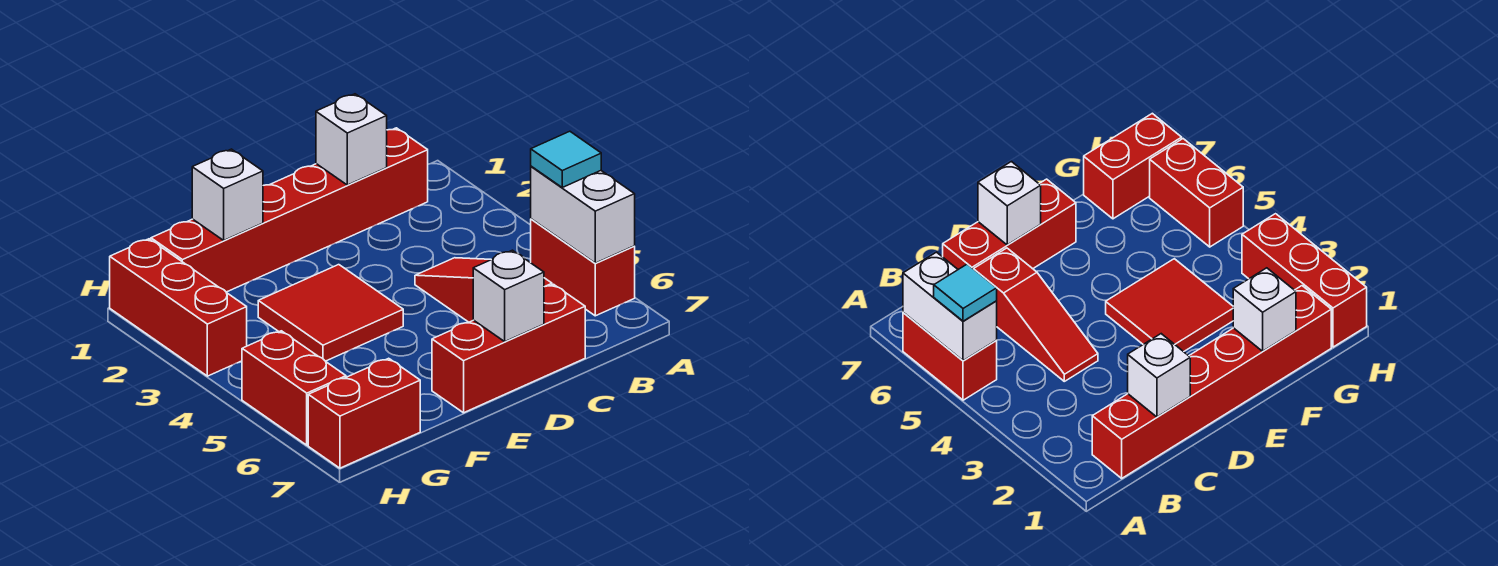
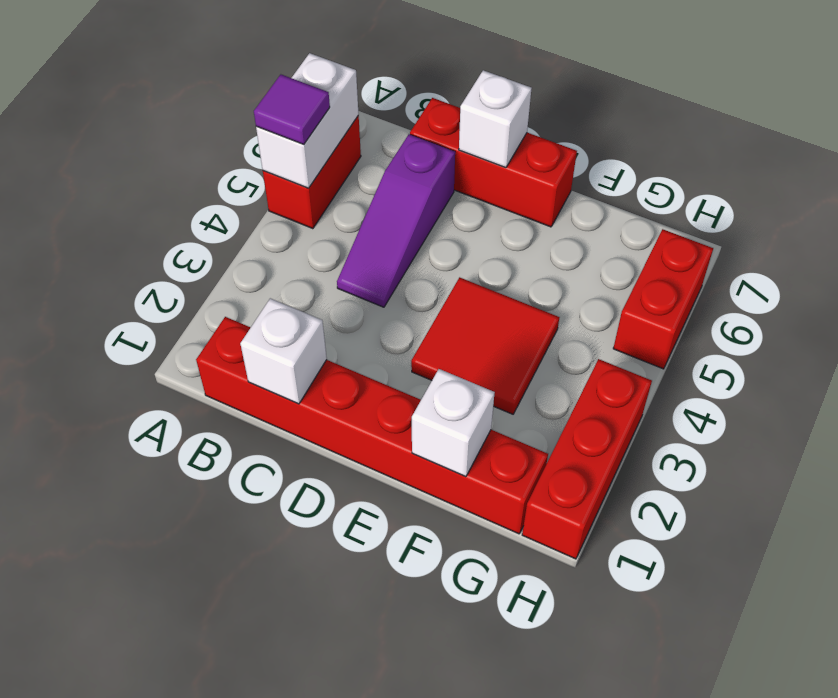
cyan tile A5 level 3 -> purple tile A5 level 3
red slope C4:C6 level 1 top 6 -> purple slope C4:C6 level 1 top 6
red brick G7:H7 level 1 -> none

